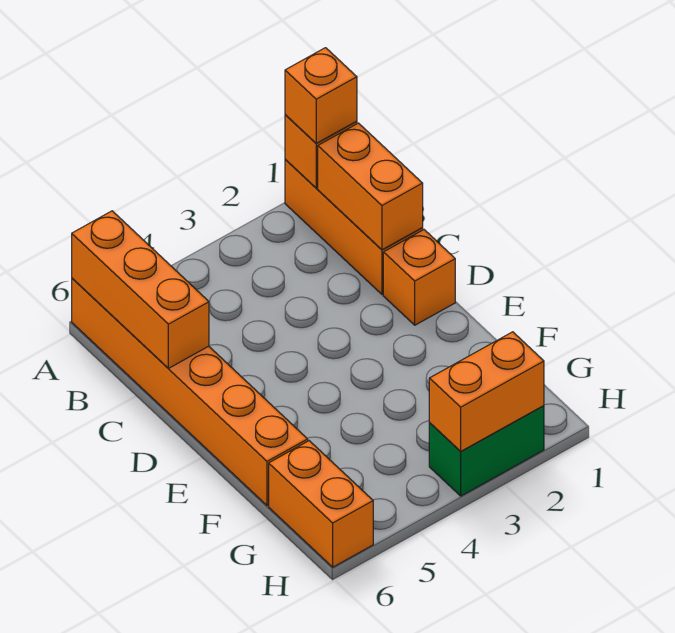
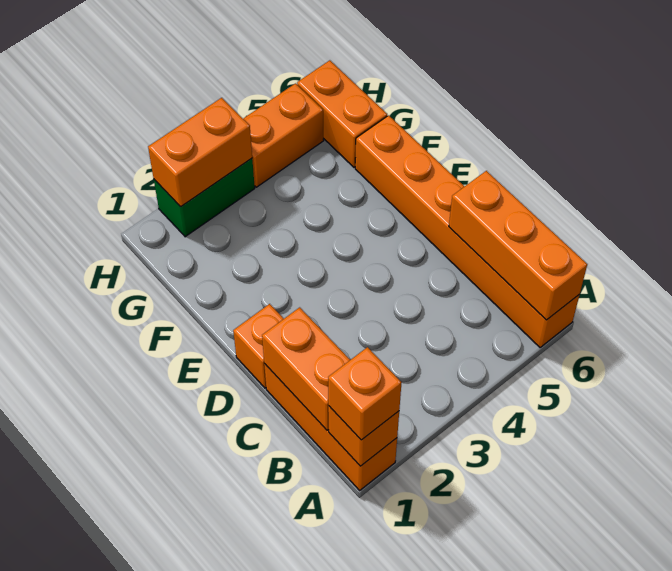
none -> orange brick H4:H5 level 1

